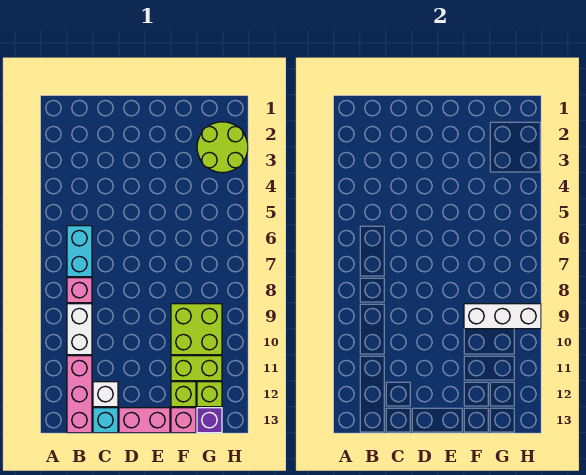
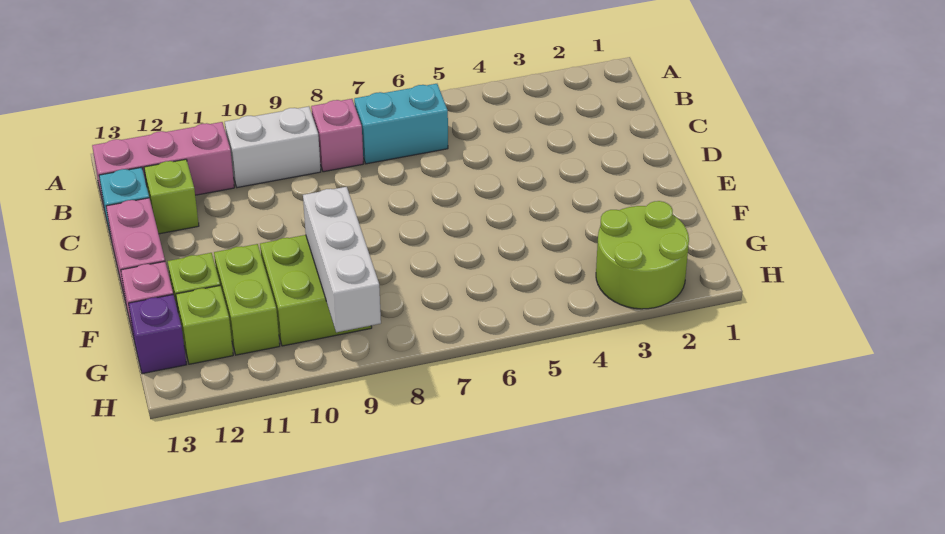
white brick C12 level 1 -> lime brick C12 level 1

